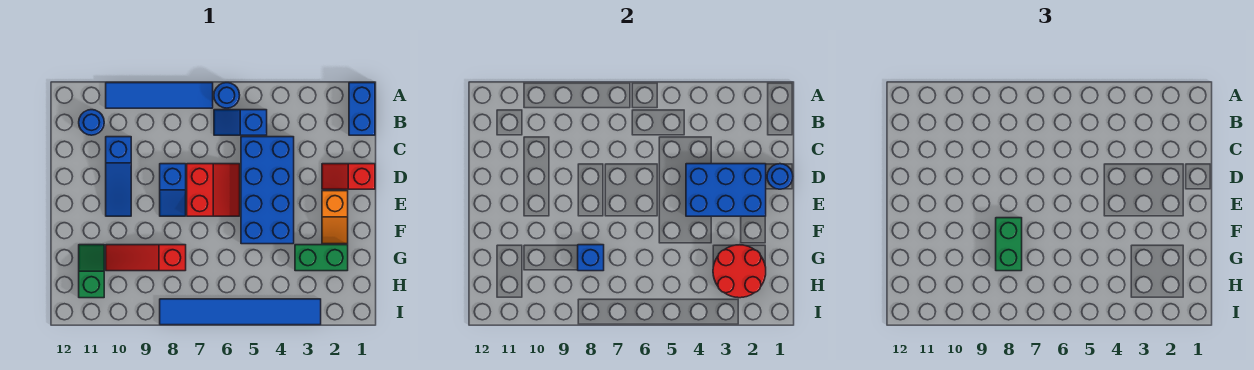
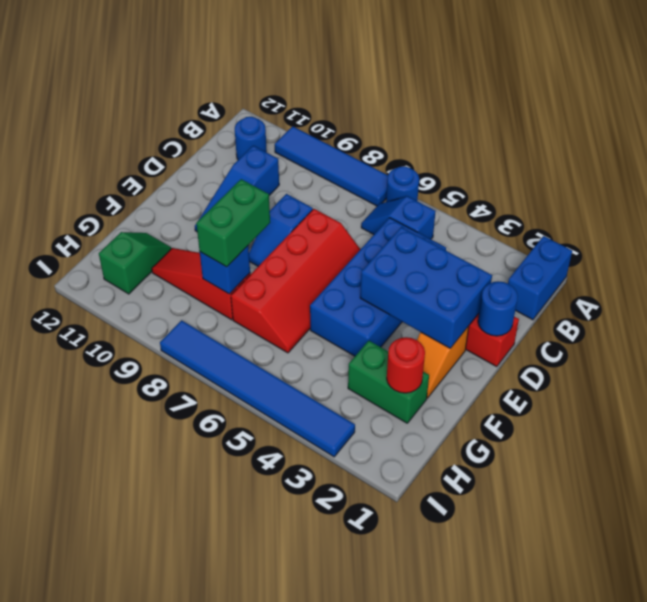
red slope D6:E7 level 1 top 7 -> red slope D6:G7 level 1 top 7
red round brick G2:H3 level 2 -> red round brick G2 level 2

